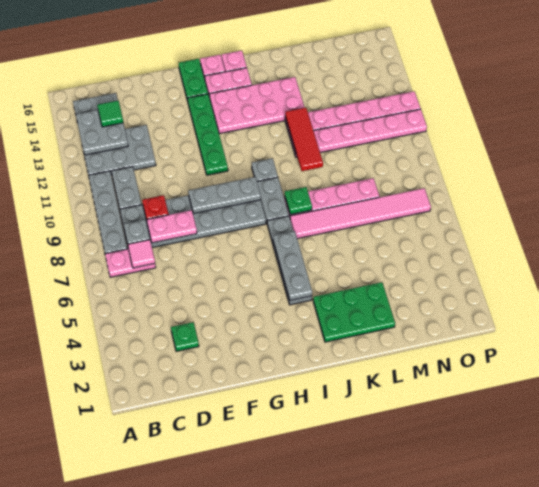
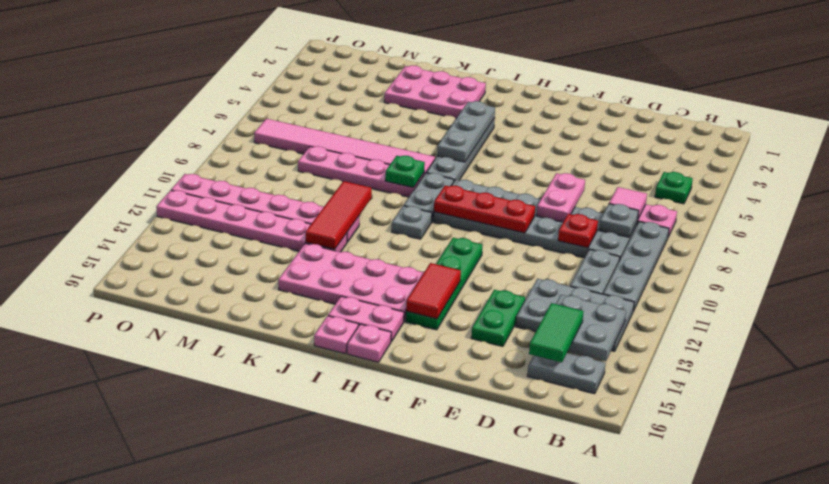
green tile C14 level 3 -> green tile C14:C15 level 3
green plate D3 level 1 -> green plate B5 level 1
pink plate D8:E8 level 2 -> pink plate E7:E8 level 2
grey plate F9:H9 level 2 -> red plate F9:H9 level 2
none -> red tile G13:G14 level 2
green plate G15:G16 level 1 -> green plate E13:E14 level 1
green plate J2:L3 level 1 -> pink plate J2:L3 level 1

